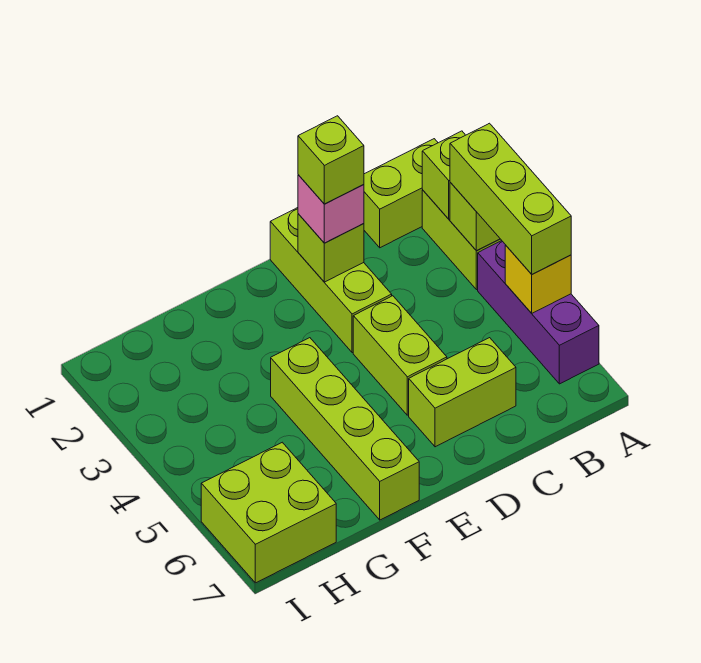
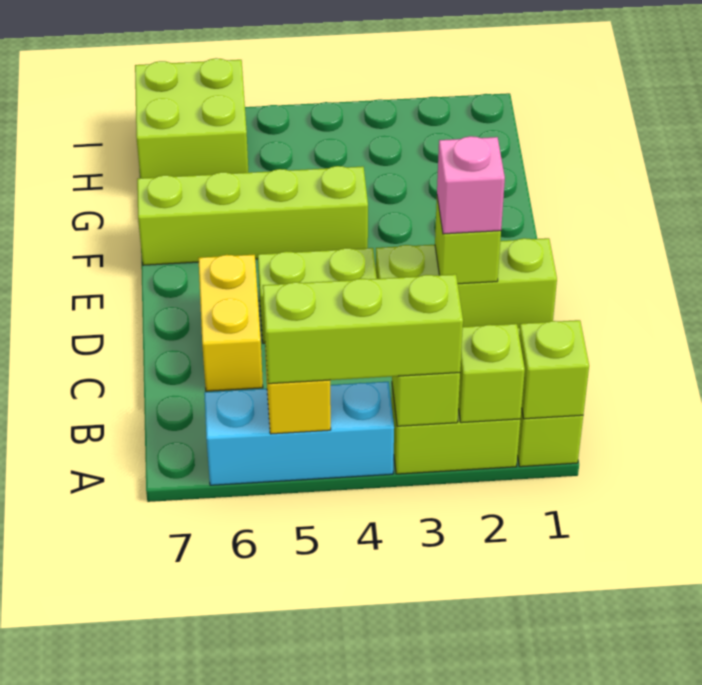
purple brick A4:A6 level 1 -> cyan brick A4:A6 level 1
lime brick C6:D6 level 1 -> yellow brick C6:D6 level 1
lime brick D2 level 4 -> lime brick A1 level 2

